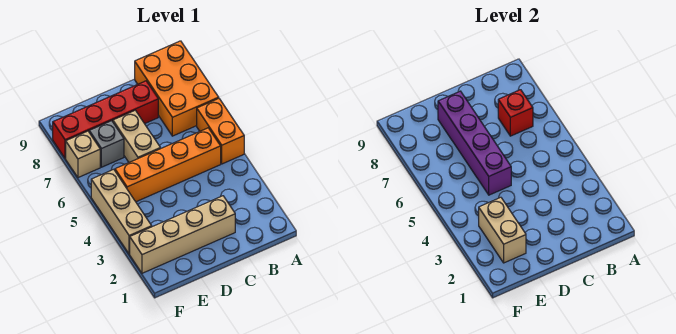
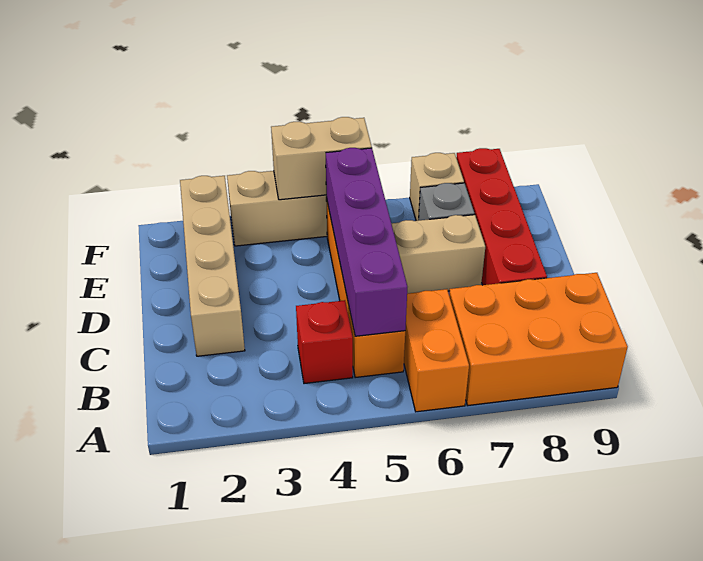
orange brick A5:A6 level 1 -> orange brick A6:B6 level 1
red brick B7 level 2 -> red brick B4 level 1
purple brick D5:D8 level 2 -> purple brick B5:E5 level 2
tan brick E2:E3 level 2 -> tan brick F4:F5 level 2

